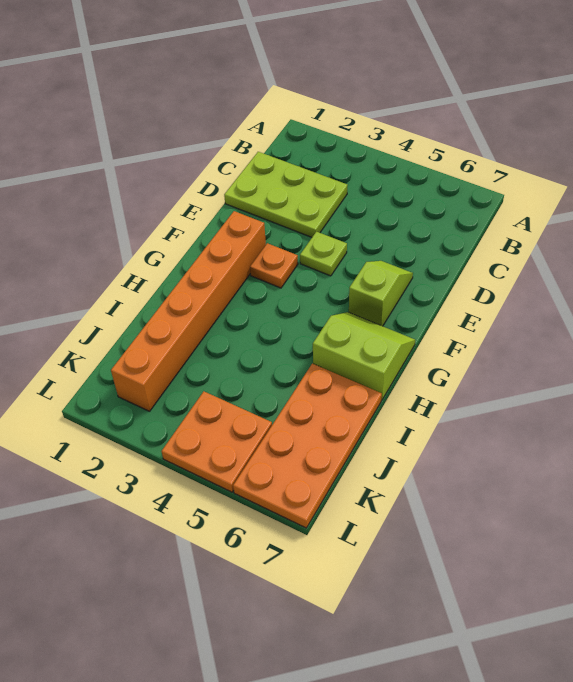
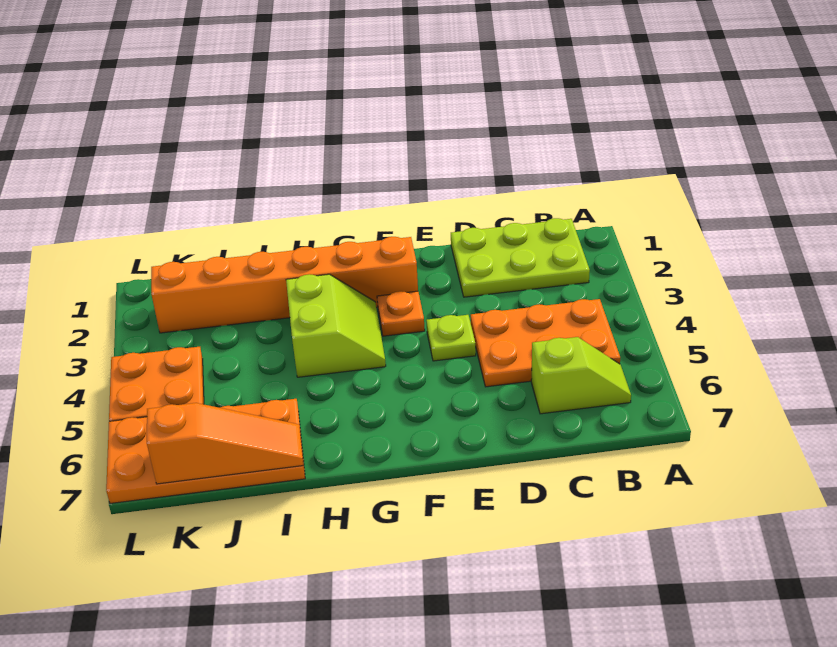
none -> orange plate B4:D5 level 1
lime plate C1:D3 level 1 -> lime plate B1:D2 level 1
lime slope E6:F6 level 1 top F -> lime slope B6:C6 level 1 top C
lime slope G6:H7 level 1 top H -> lime slope G3:H4 level 1 top H
none -> orange slope I7:K7 level 2 top K

